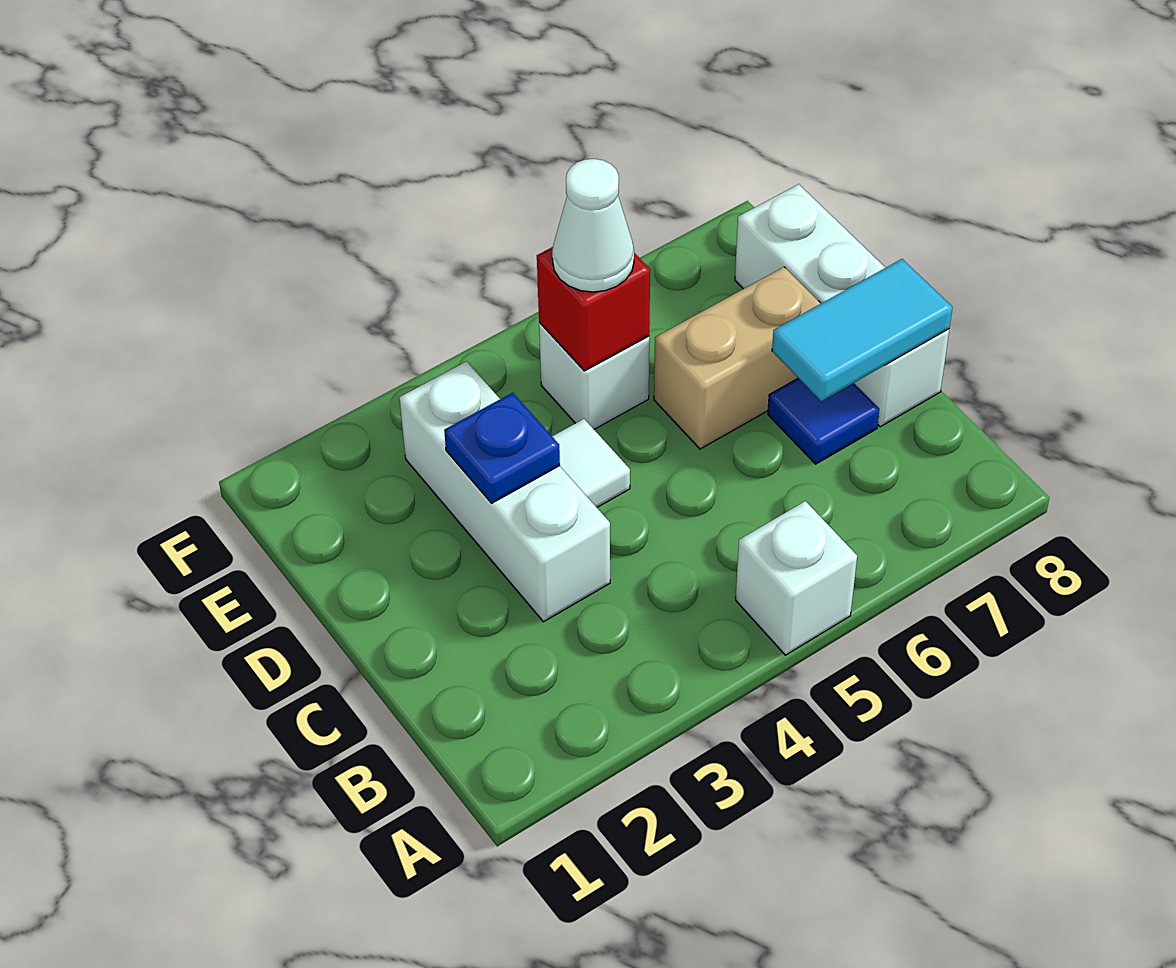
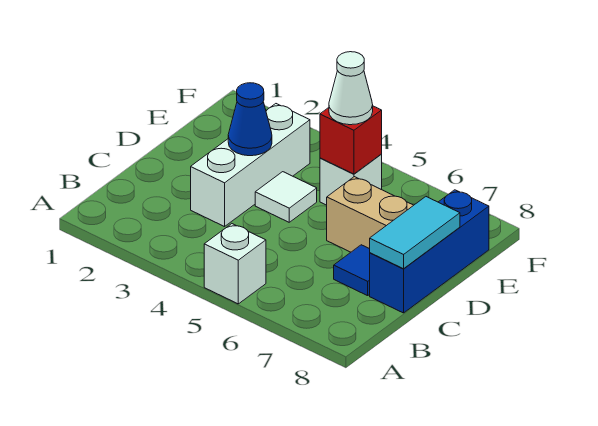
cyan tile C7:C8 level 2 -> cyan tile C8:D8 level 2
white brick C8:E8 level 1 -> blue brick C8:E8 level 1
blue plate D3 level 2 -> blue cone D3 level 2

